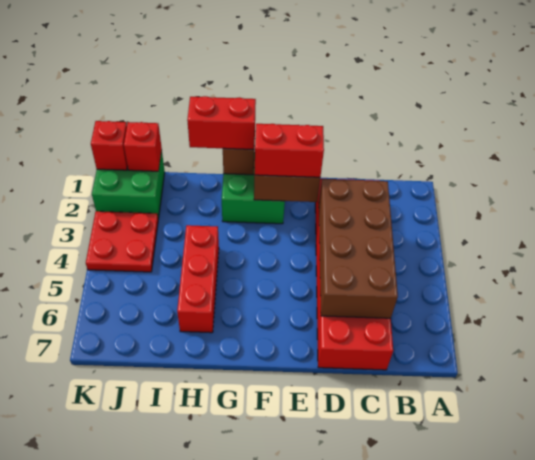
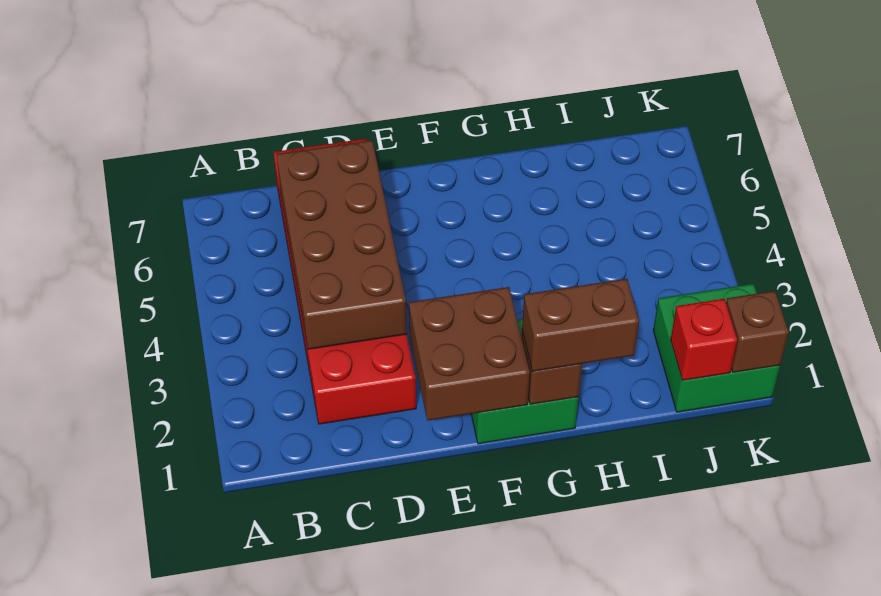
red brick E2:F2 level 3 -> none
red brick G1:H1 level 3 -> brown brick G1:H1 level 3
red brick H4:H6 level 1 -> none
red plate J3:K4 level 1 -> none
red brick K1 level 2 -> brown brick K1 level 2

